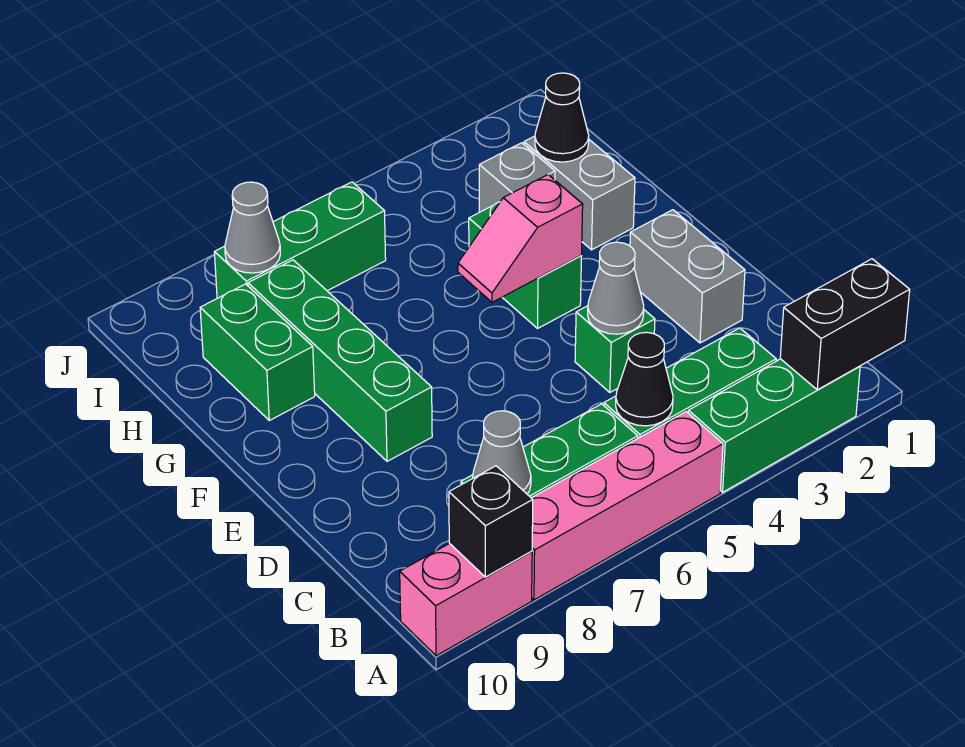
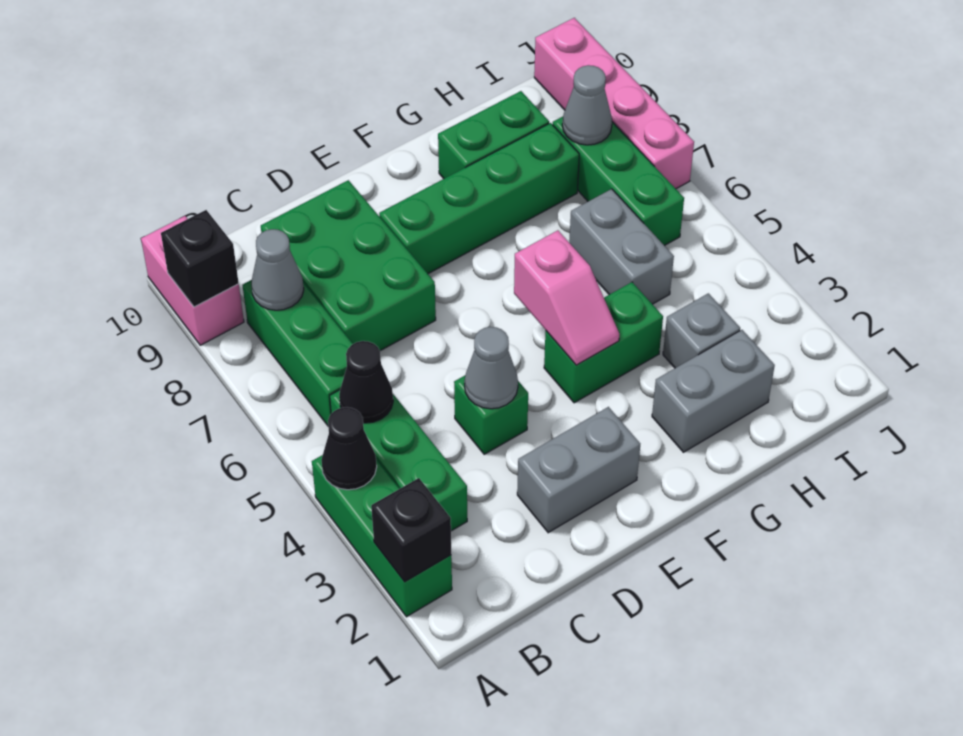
black brick A1:A2 level 2 -> black brick A2 level 2
pink brick A5:A8 level 1 -> pink brick J7:J10 level 1
none -> green brick C7:D9 level 1
pink slope F4:F5 level 2 top 4 -> pink slope F4:F5 level 2 top 5
black cone H2 level 2 -> black cone A4 level 2
none -> grey brick H5:H6 level 1

